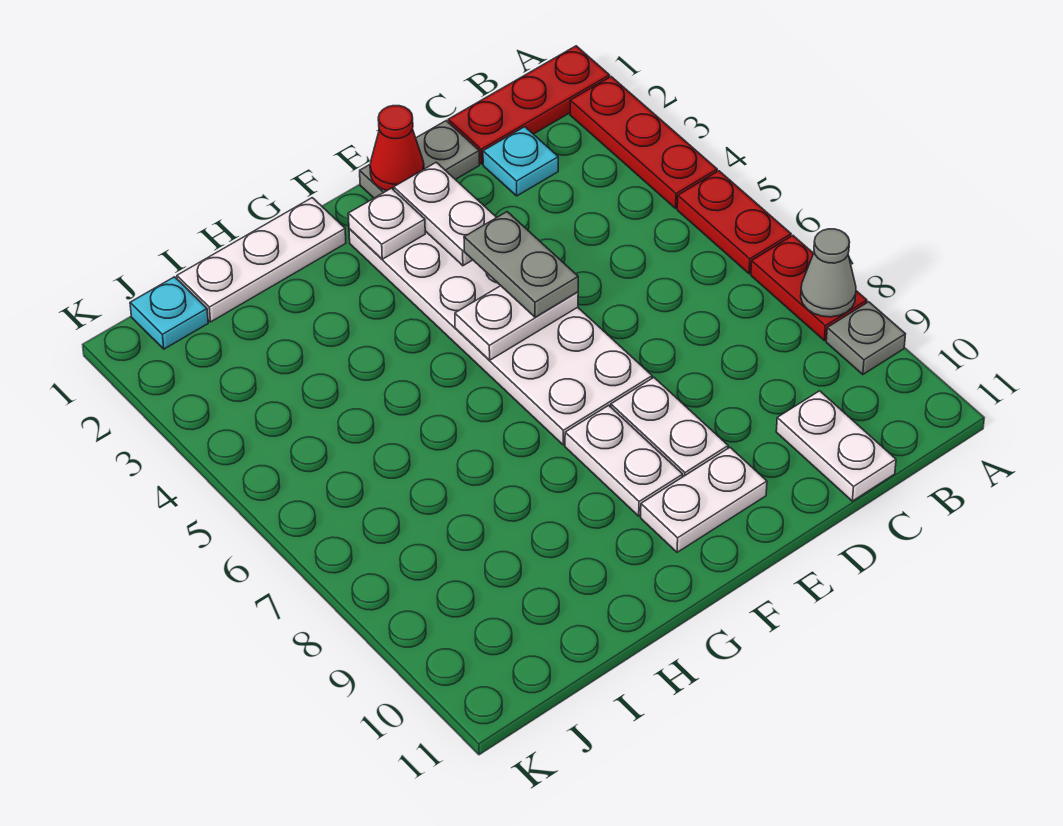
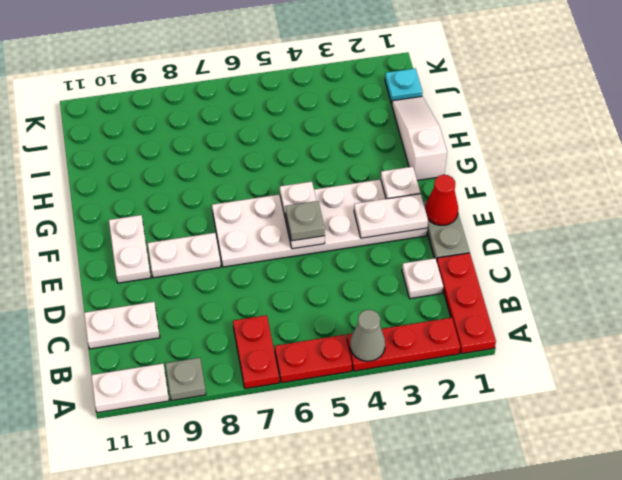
red plate A7:A8 level 1 -> red plate A7:B7 level 1
grey cone A8 level 2 -> grey cone A4 level 2
cyan plate C2 level 1 -> white plate C2 level 1
grey plate E4:E5 level 3 -> grey plate E5 level 3
white plate F8:F9 level 1 -> white plate A10:A11 level 1
white plate G1:I1 level 1 -> white slope G1:I1 level 1 top G

